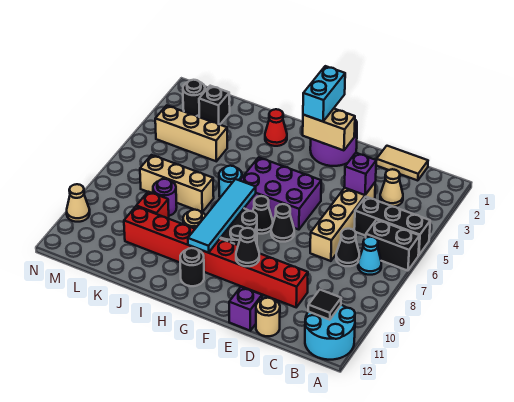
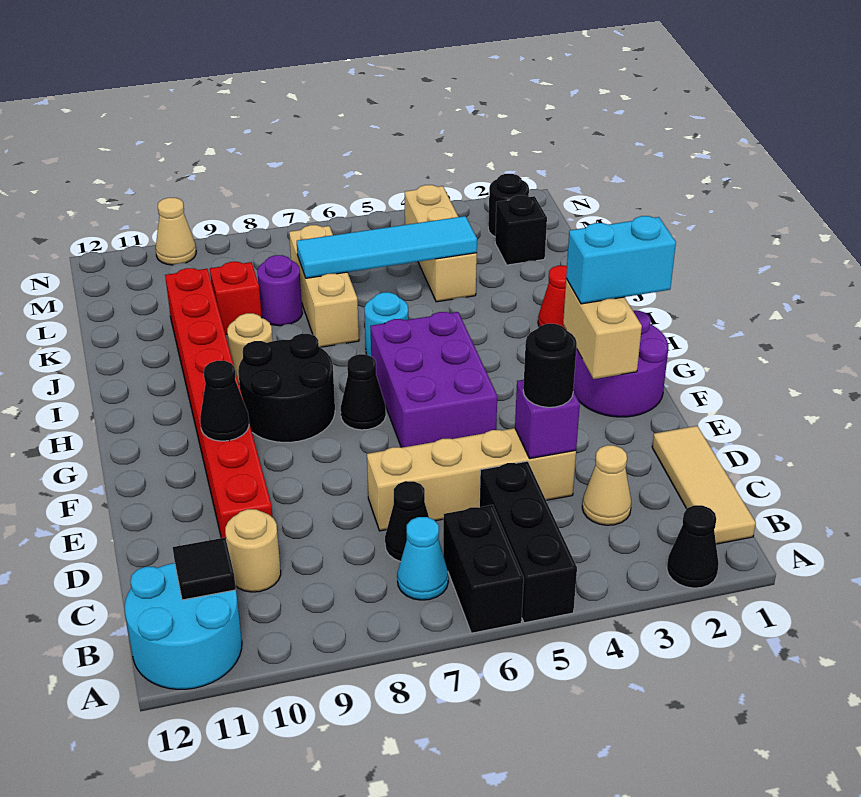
tan tile C1:D1 level 1 -> tan tile B1:D1 level 1
tan round brick D12 level 1 -> tan round brick C10 level 1
purple brick E12 level 1 -> none
black cone F7 level 1 -> black cone A2 level 1
cyan tile H7:H10 level 2 -> cyan tile K4:K7 level 2
black round brick H11 level 1 -> black round brick D4 level 3

